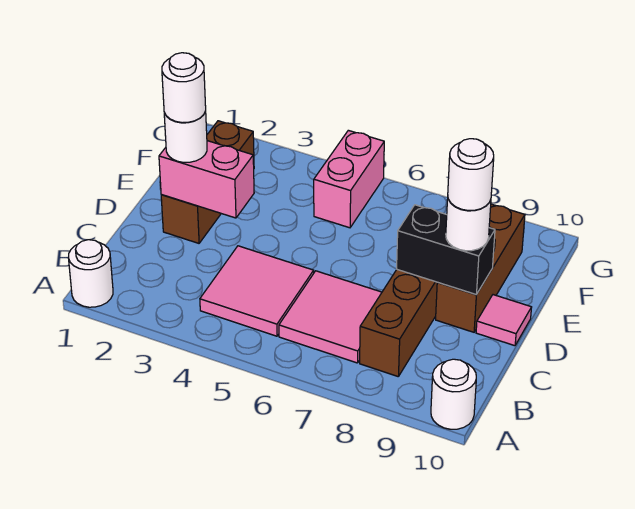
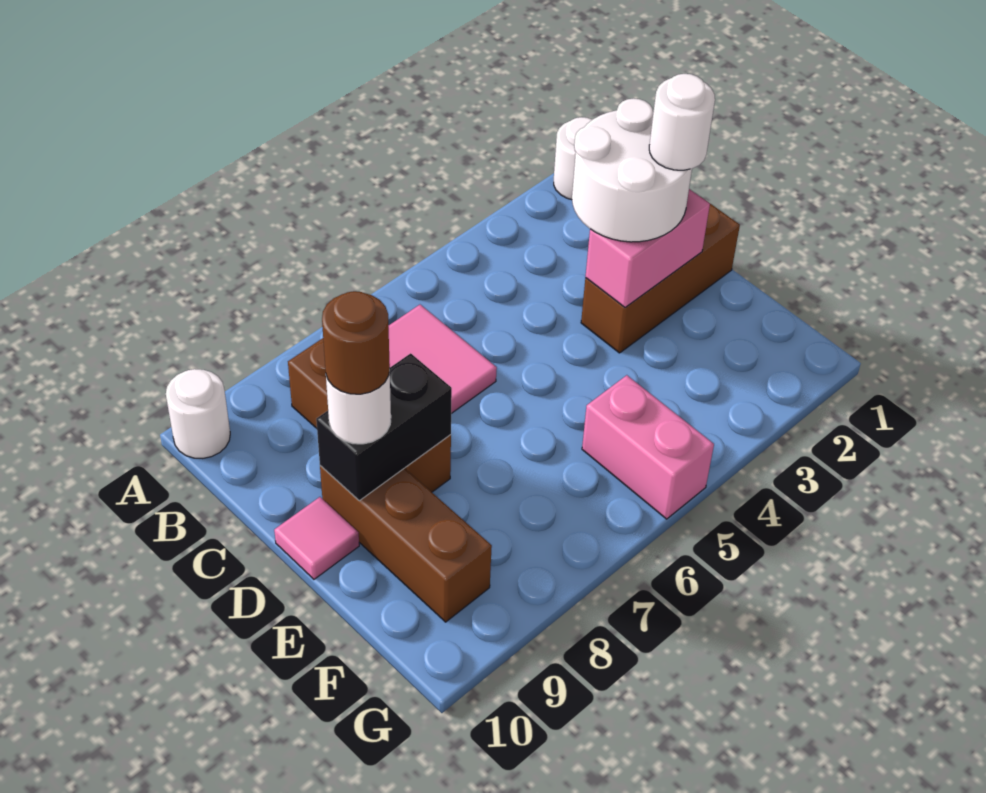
pink tile B4:C5 level 1 -> none
brown brick D2:F2 level 1 -> brown brick D1:D3 level 1
white round brick D2 level 3 -> white round brick C2:D3 level 3
white round brick D9 level 4 -> brown round brick D9 level 4

